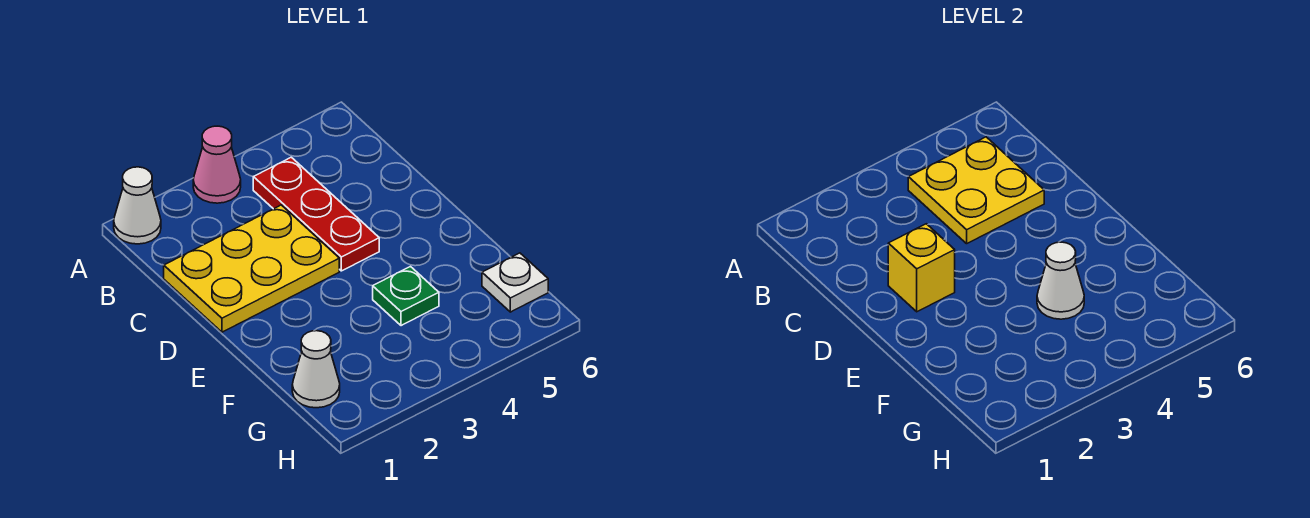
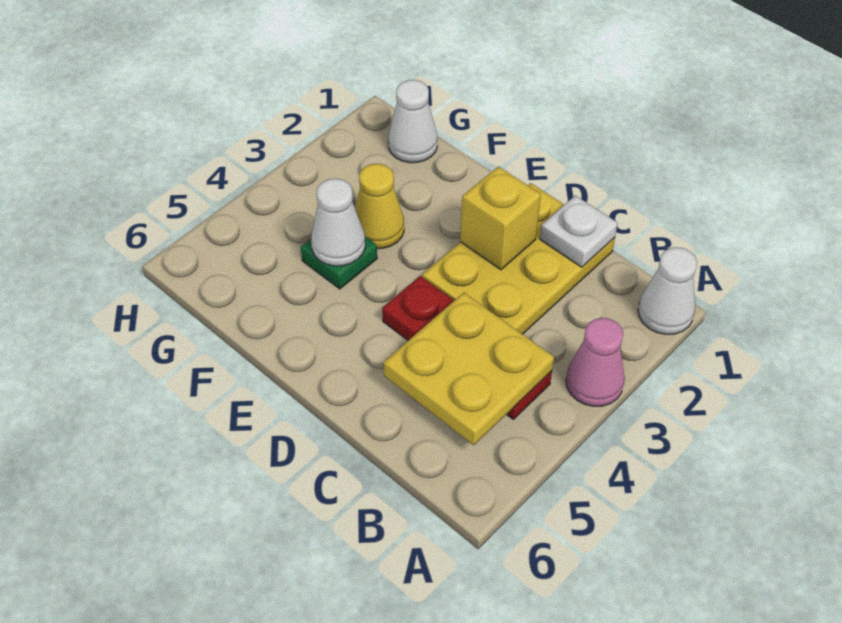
none -> yellow cone F3 level 1
white plate G6 level 1 -> white plate C1 level 2

